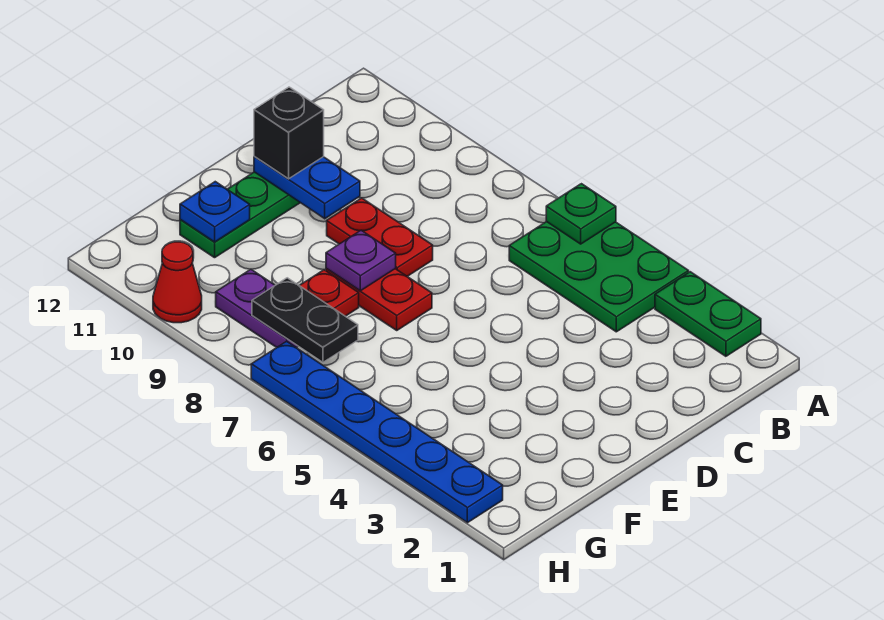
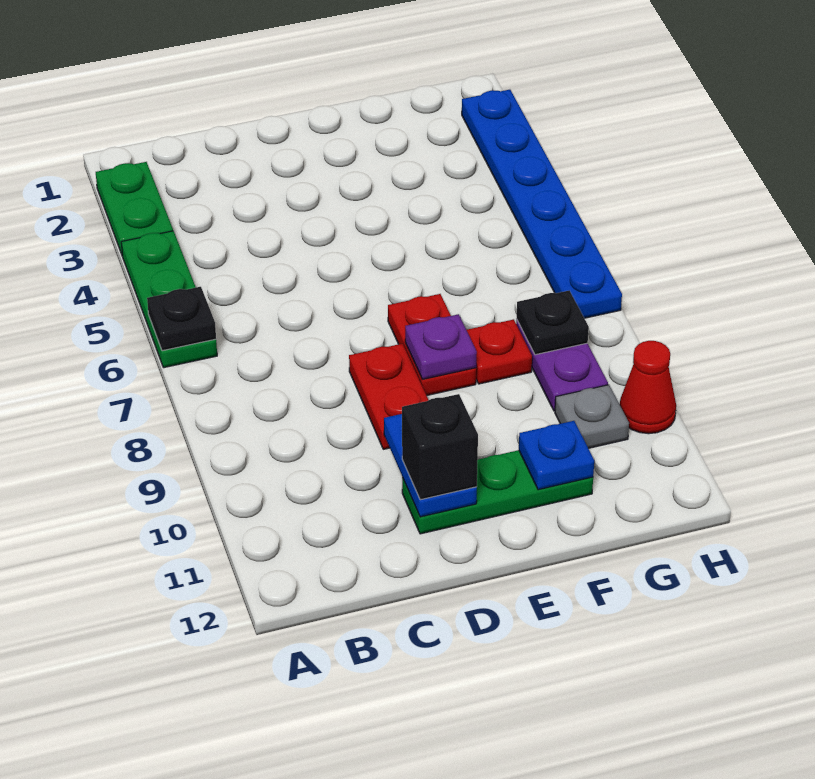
green plate A4:B6 level 1 -> green plate A4:A6 level 1
green plate A6 level 2 -> black plate A6 level 2
black plate G7:G8 level 2 -> black plate G8 level 2
none -> grey plate G10 level 1

